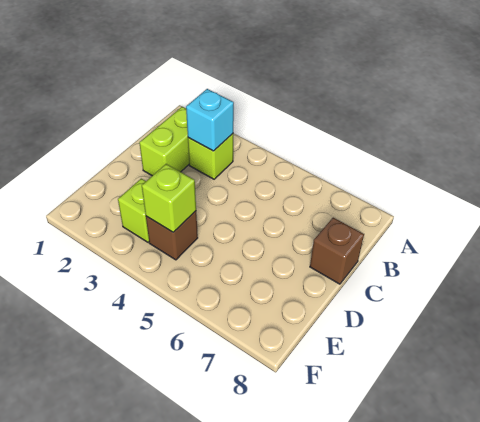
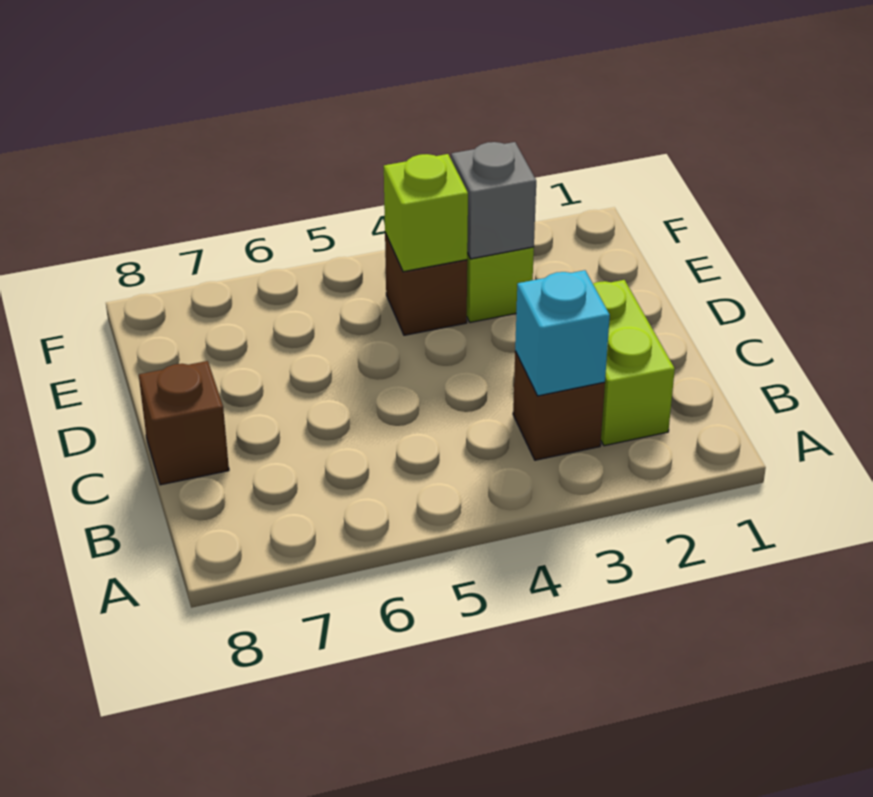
lime brick B3 level 1 -> brown brick B3 level 1
none -> grey brick E3 level 2

